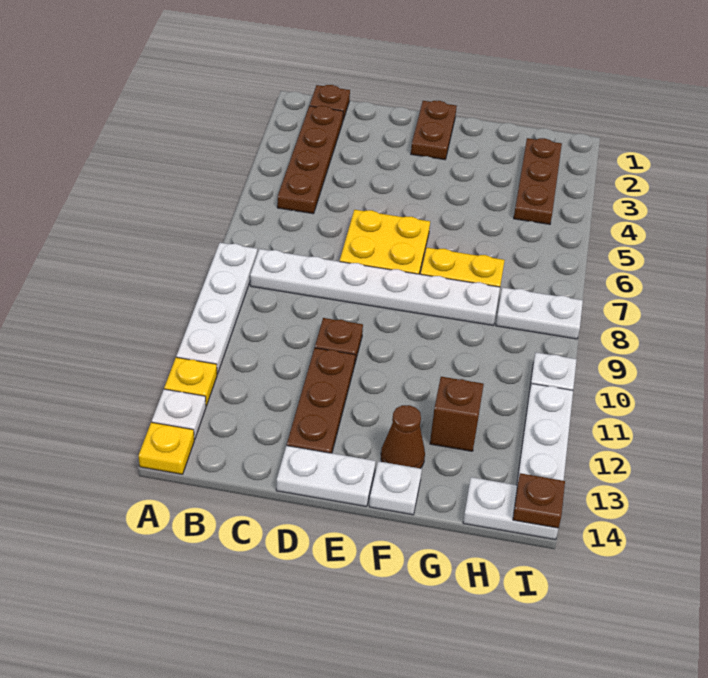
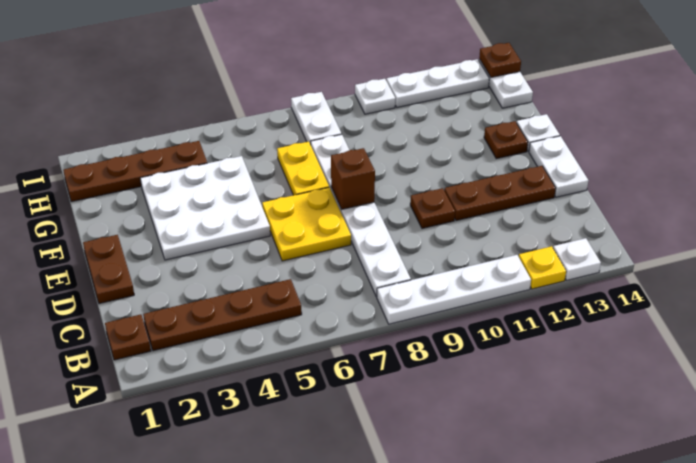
yellow plate A14 level 1 -> none
brown plate E1:E2 level 1 -> brown plate D1:E1 level 1
none -> white plate E3:G5 level 1
brown cone F13 level 1 -> brown plate F13 level 1
brown brick G12 level 1 -> brown brick E8 level 2
brown plate H2:H4 level 1 -> brown plate H1:H4 level 1

